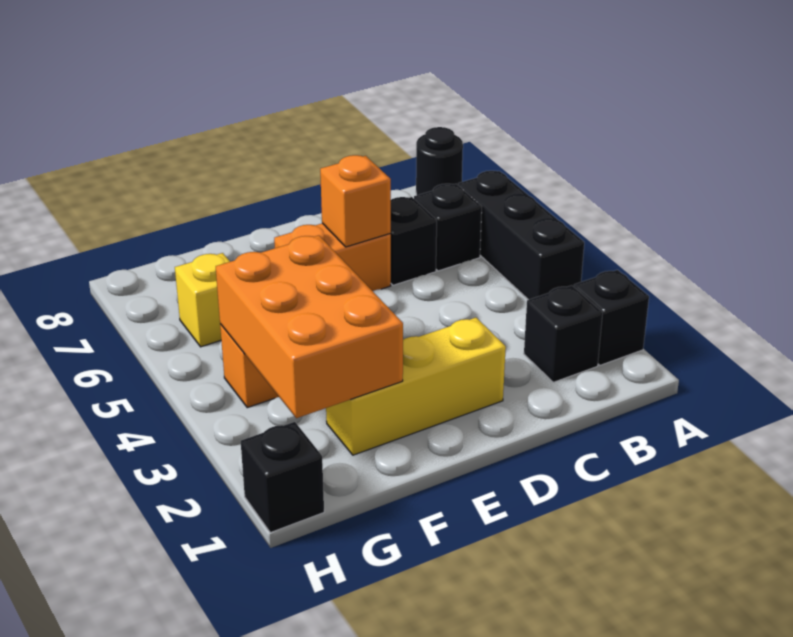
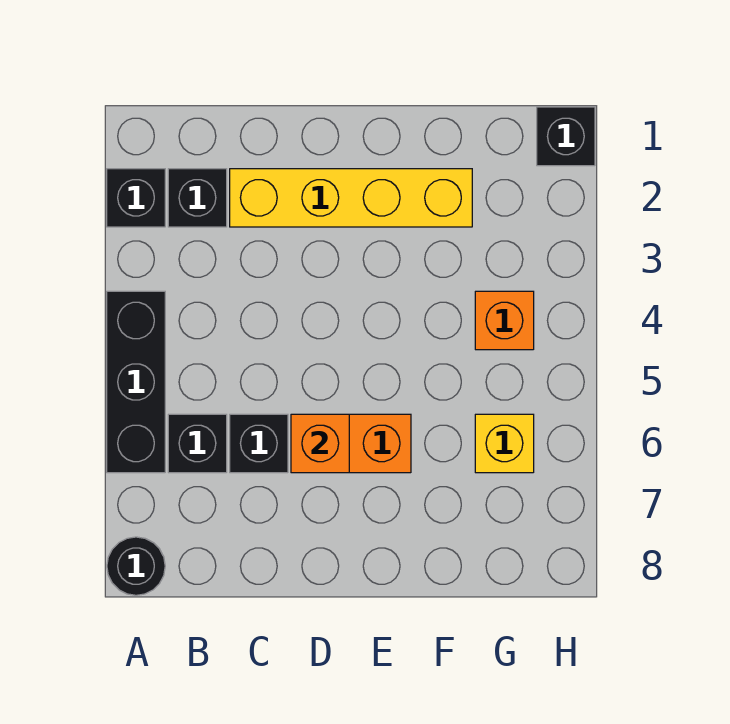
yellow brick D2:F2 level 1 -> yellow brick C2:F2 level 1
orange brick F2:G4 level 2 -> none

